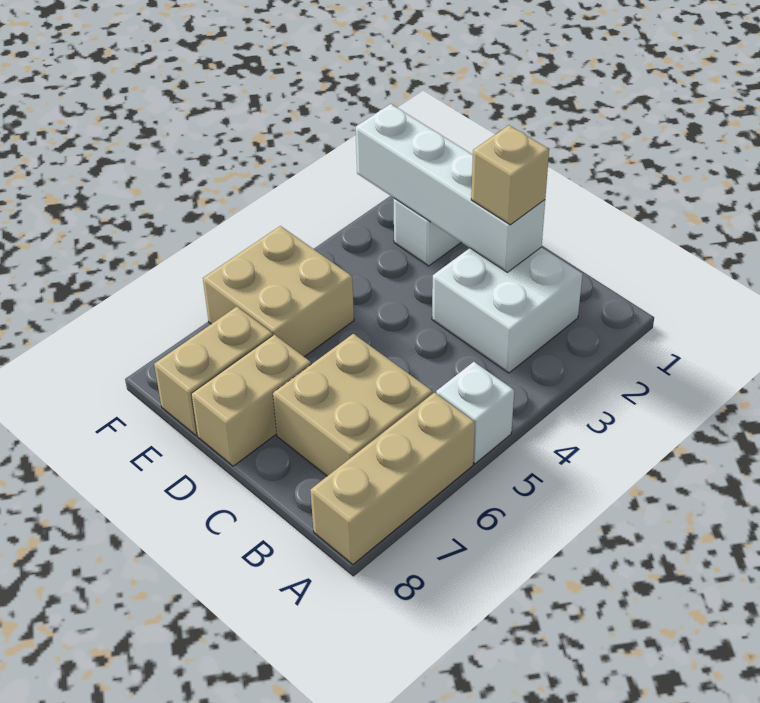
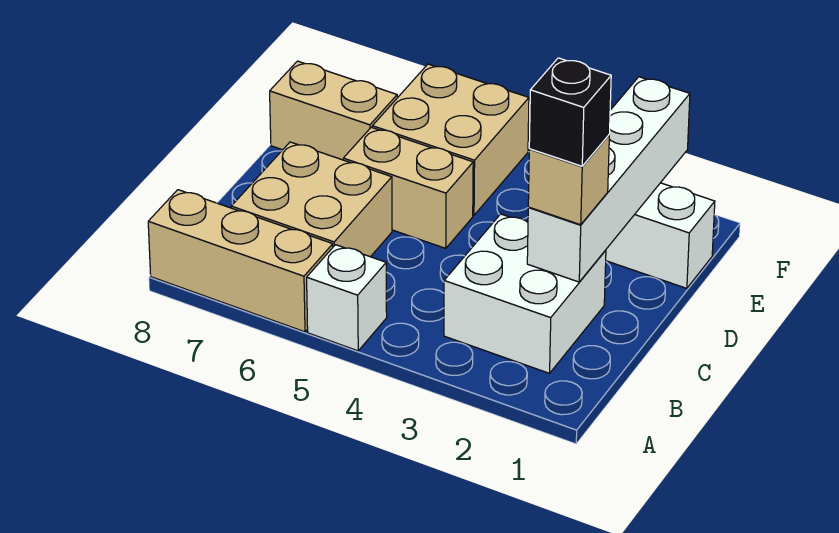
none -> black brick C2 level 4
tan brick D7:D8 level 1 -> tan brick D5:D6 level 1

